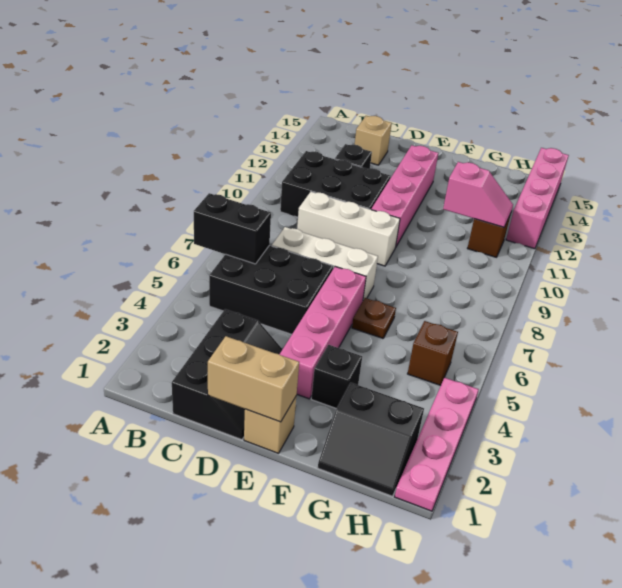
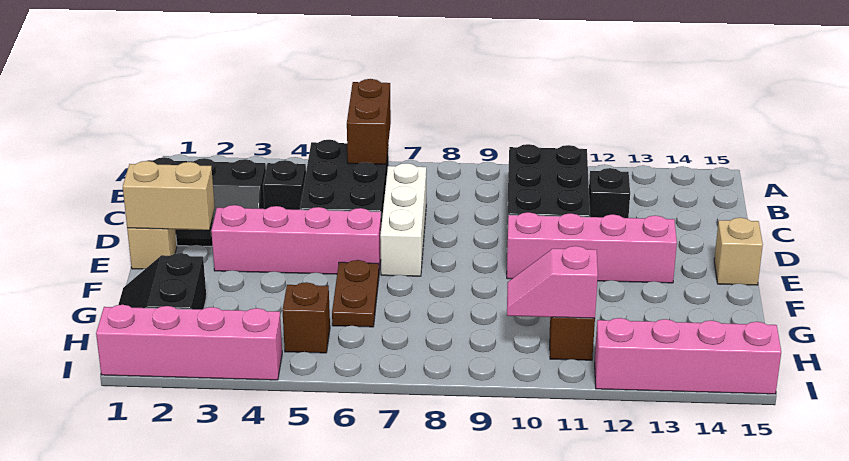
black brick A6:B6 level 2 -> brown brick A6:B6 level 2
white brick C9:E9 level 1 -> none
tan brick C14 level 1 -> tan brick E15 level 1
tan brick D1:E1 level 2 -> tan brick E1:E2 level 2
black brick F3 level 1 -> black brick C4 level 1
brown plate F6 level 1 -> brown plate F6:G6 level 1
pink slope G11:H11 level 2 top G -> pink slope H10:H11 level 2 top 11
pink plate I1:I4 level 1 -> pink brick I1:I4 level 1

